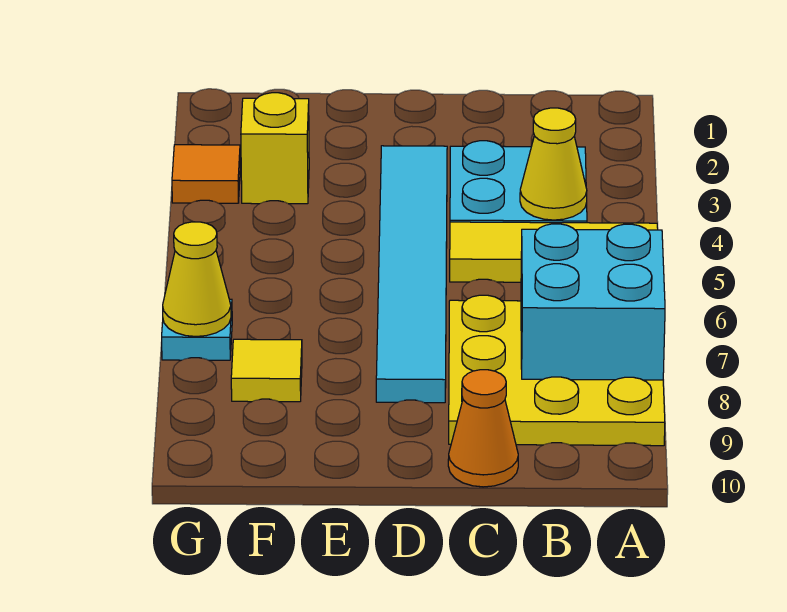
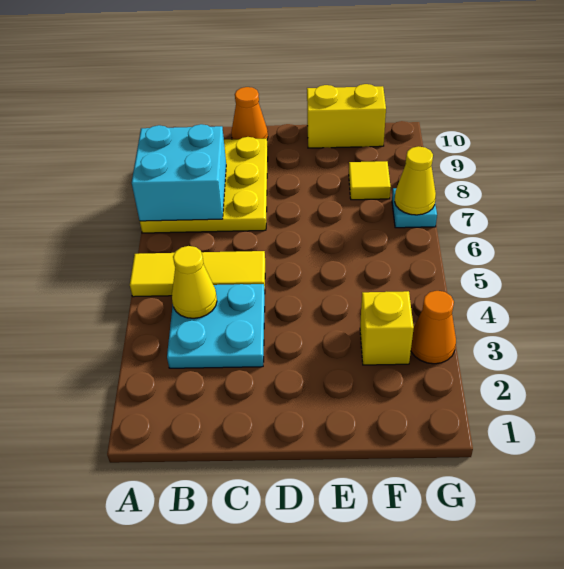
cyan tile D3:D8 level 1 -> none
none -> yellow brick E10:F10 level 1
orange tile G3 level 1 -> orange cone G3 level 1

